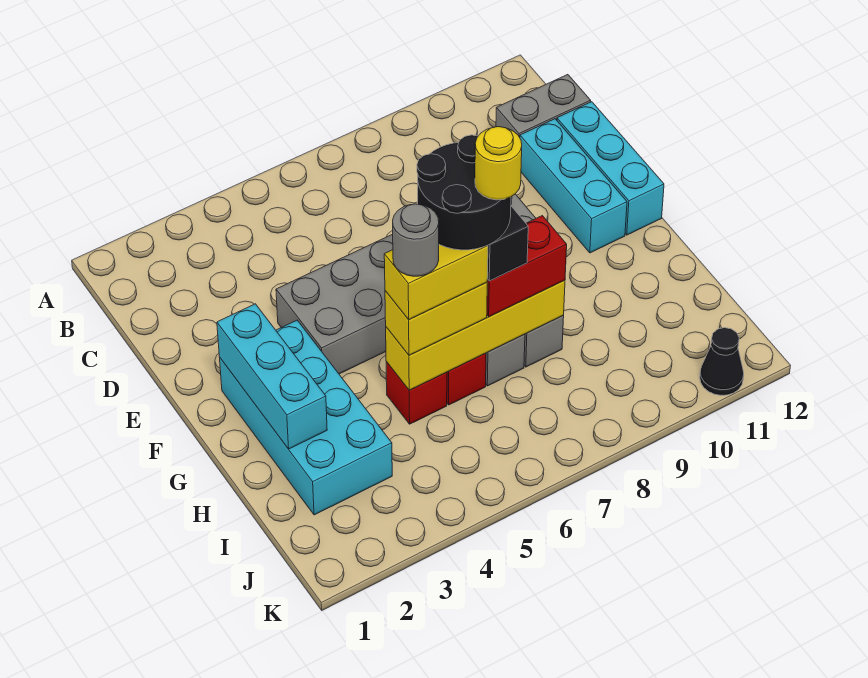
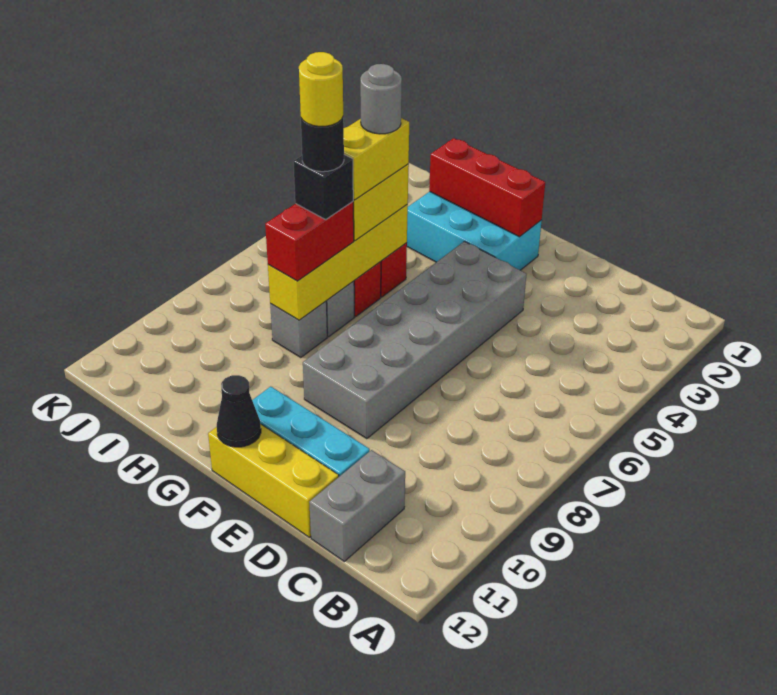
cyan brick D12:F12 level 1 -> yellow brick D12:F12 level 1
cyan brick F2:I3 level 1 -> cyan brick F2:H3 level 1
cyan brick F2:H2 level 2 -> red brick F2:H2 level 2
black round brick G6:H7 level 5 -> black round brick H7 level 5
black cone K11 level 1 -> black cone F12 level 2

